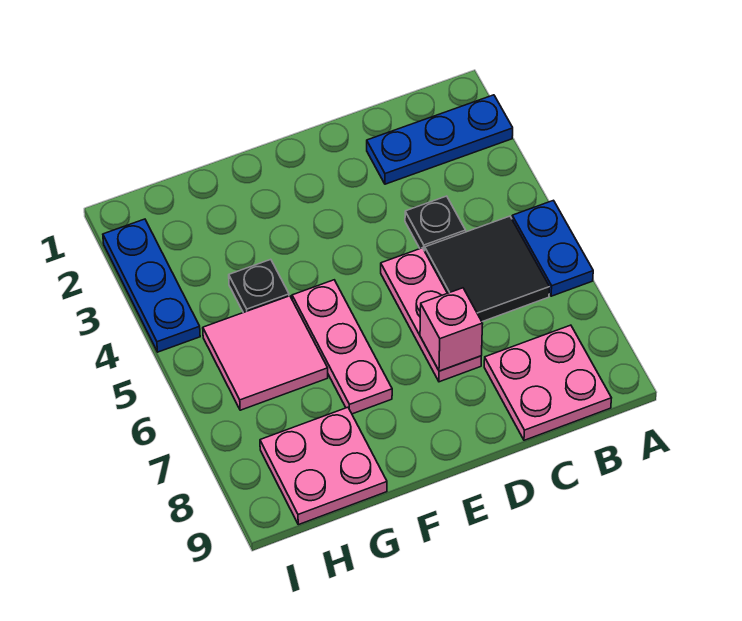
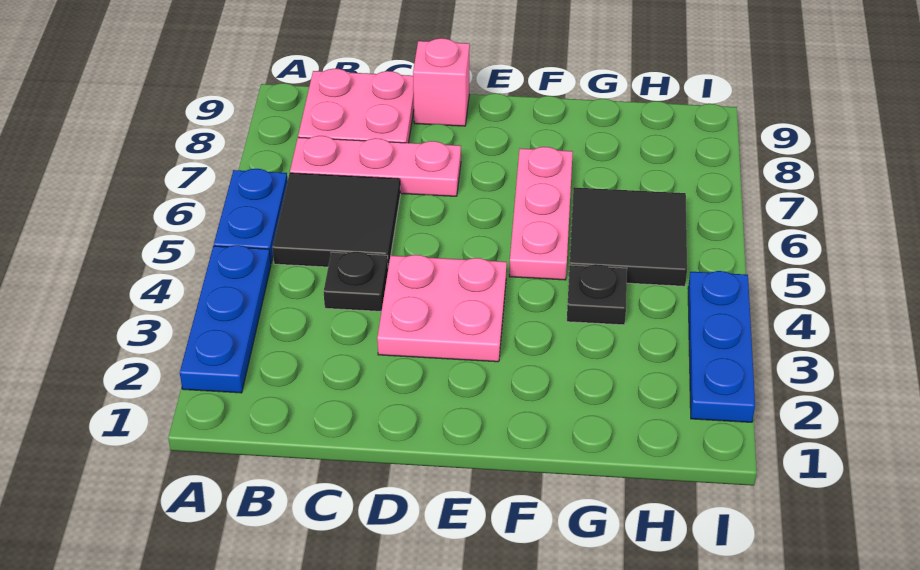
blue plate A2:C2 level 1 -> blue plate A2:A4 level 1
pink plate D5:D7 level 1 -> pink plate B7:D7 level 1
pink brick D7 level 2 -> pink brick D9 level 1
pink tile G5:H6 level 1 -> black tile G5:H6 level 1
pink plate G8:H9 level 1 -> pink plate D3:E4 level 1

